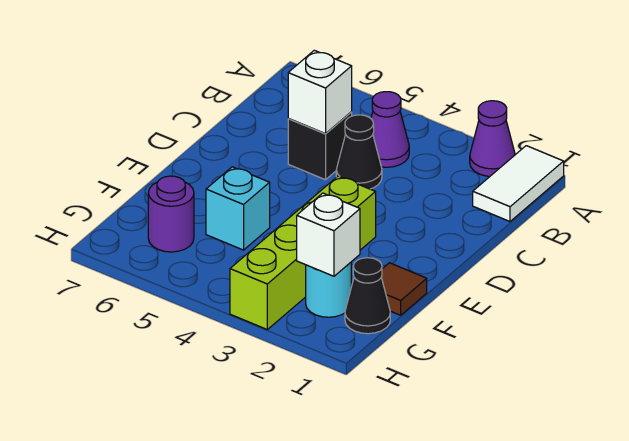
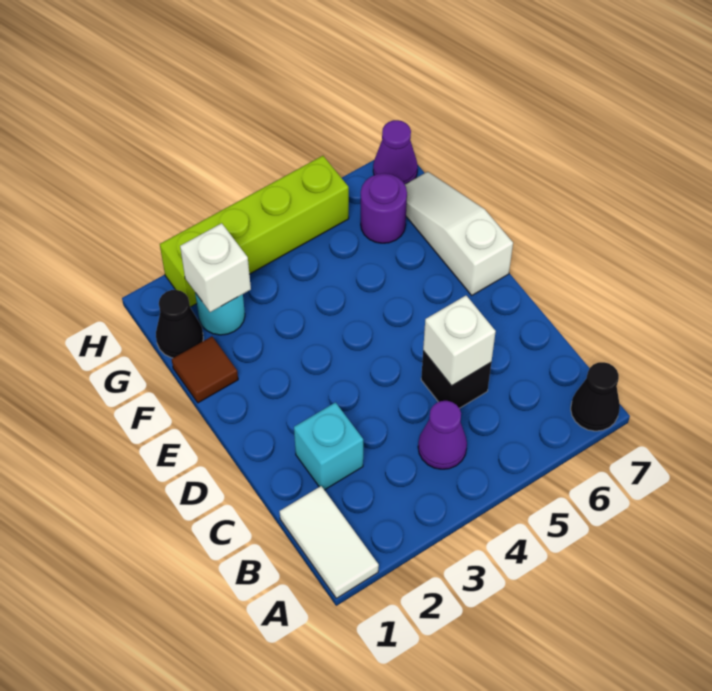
purple cone A2 level 1 -> purple cone H7 level 1
black cone C4 level 1 -> black cone A7 level 1
lime brick E3:H3 level 1 -> lime brick H2:H5 level 1
none -> white slope E7:G7 level 1 top E
cyan brick F5 level 1 -> cyan brick C2 level 1

